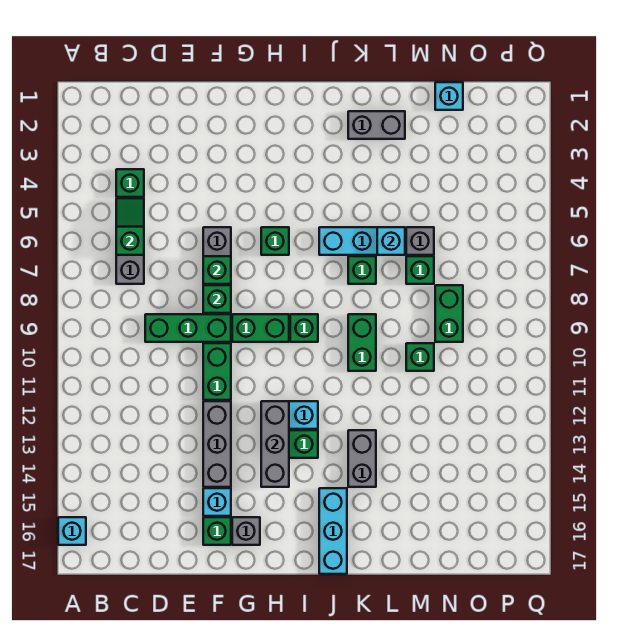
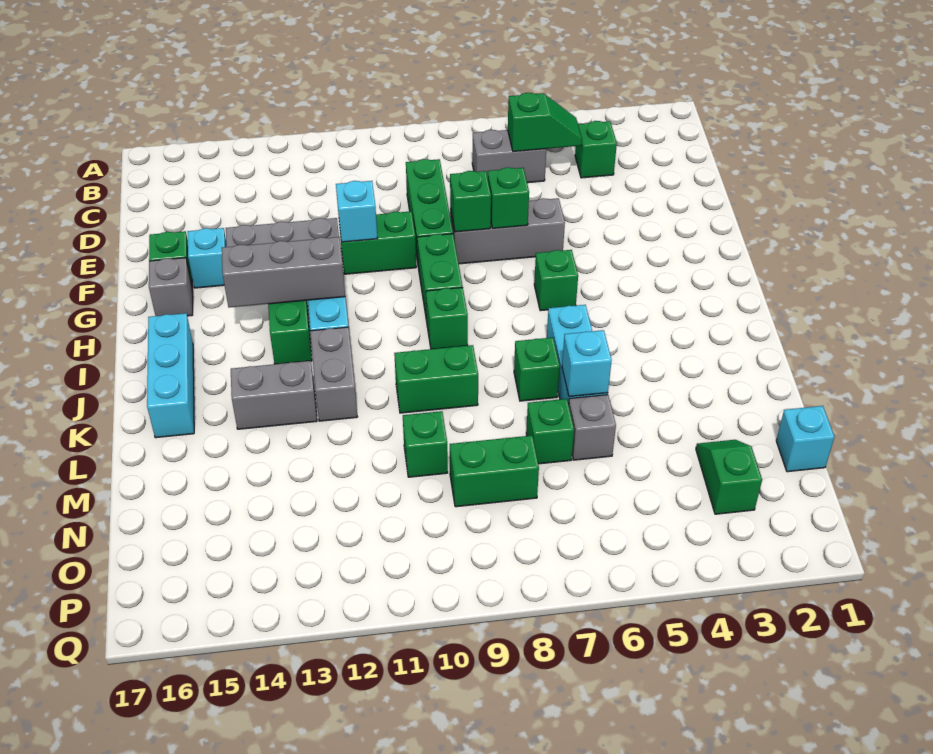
cyan brick A16 level 1 -> cyan brick F11 level 2
cyan brick J15:J17 level 1 -> cyan brick I16:K16 level 1
grey brick K2:L2 level 1 -> grey brick J12:K12 level 1
none -> green slope N3:O3 level 1 top O

